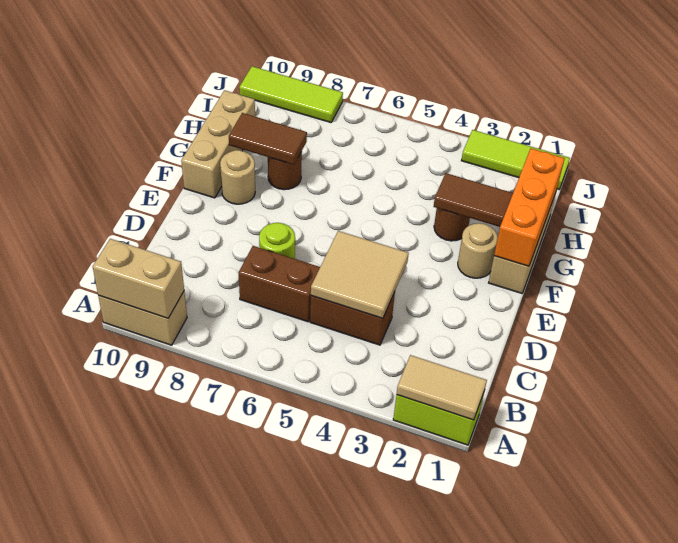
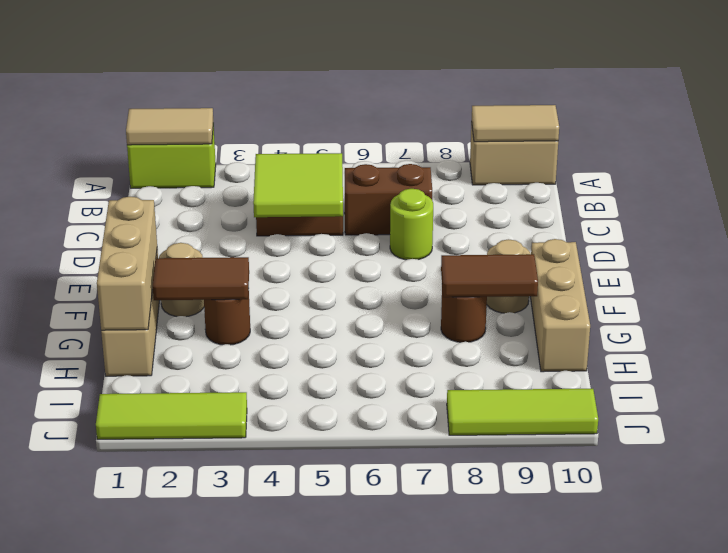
tan brick A9:A10 level 2 -> tan tile A9:A10 level 2
tan tile C4:D5 level 2 -> lime tile C4:D5 level 2
orange brick F1:H1 level 2 -> tan brick F1:H1 level 2

